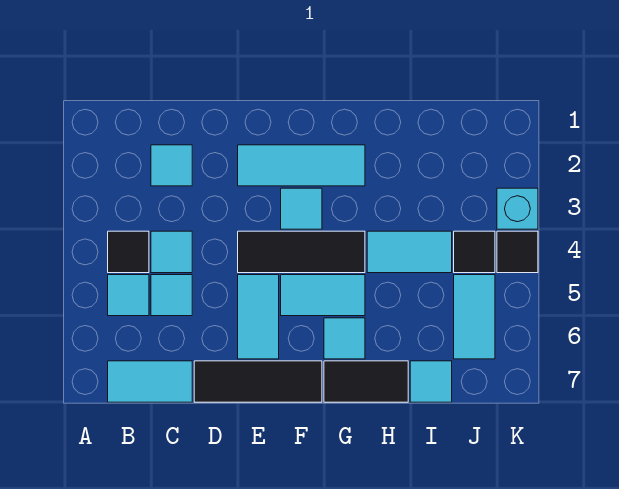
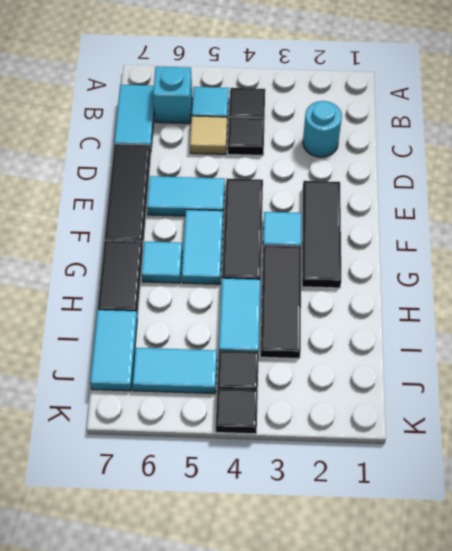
cyan tile C2 level 1 -> cyan round brick C2 level 1
cyan tile C4 level 1 -> black tile C4 level 1
cyan tile C5 level 1 -> tan tile C5 level 1
cyan tile E2:G2 level 1 -> black tile E2:G2 level 1
none -> black tile G3:I3 level 1
cyan tile I7 level 1 -> cyan tile I7:J7 level 1
cyan brick K3 level 1 -> cyan brick B6 level 1

